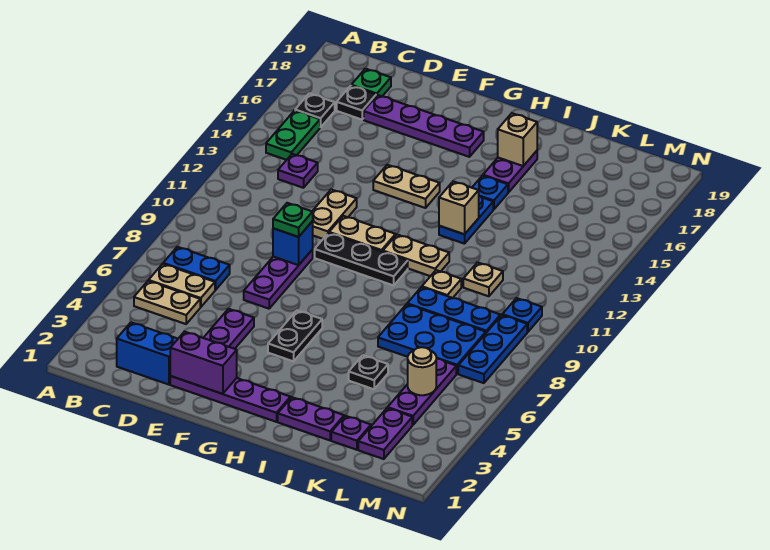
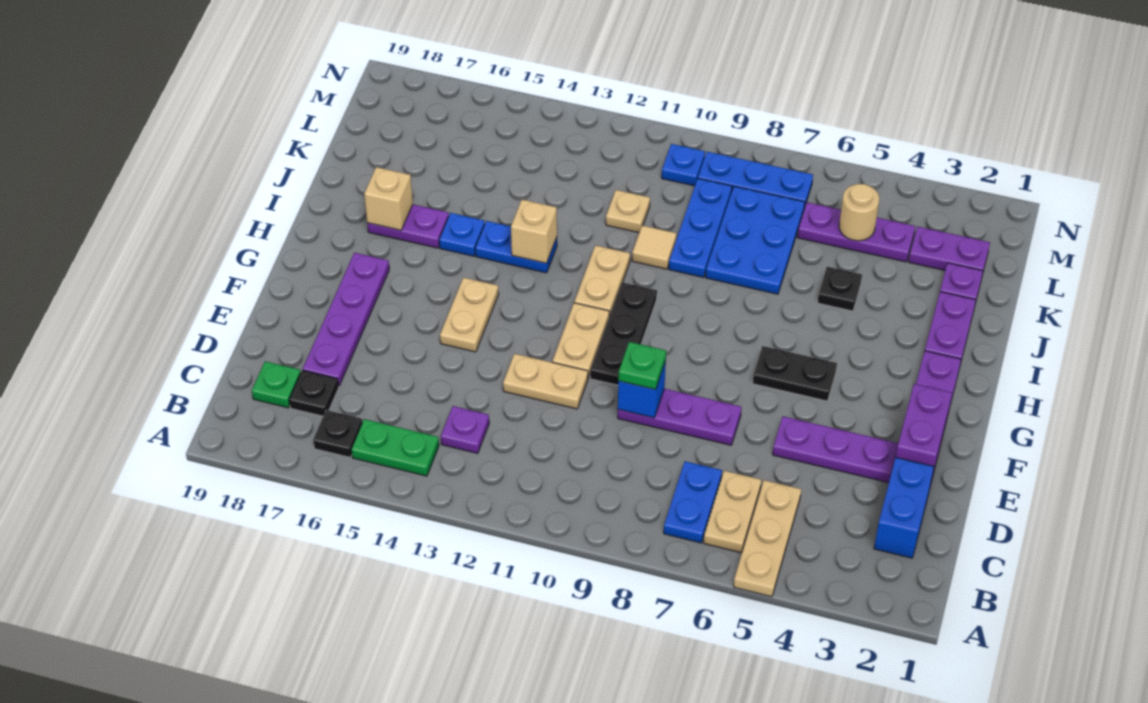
tan plate B5:C5 level 1 -> tan plate A5:C5 level 1
tan plate J10 level 1 -> tan tile J10 level 1

